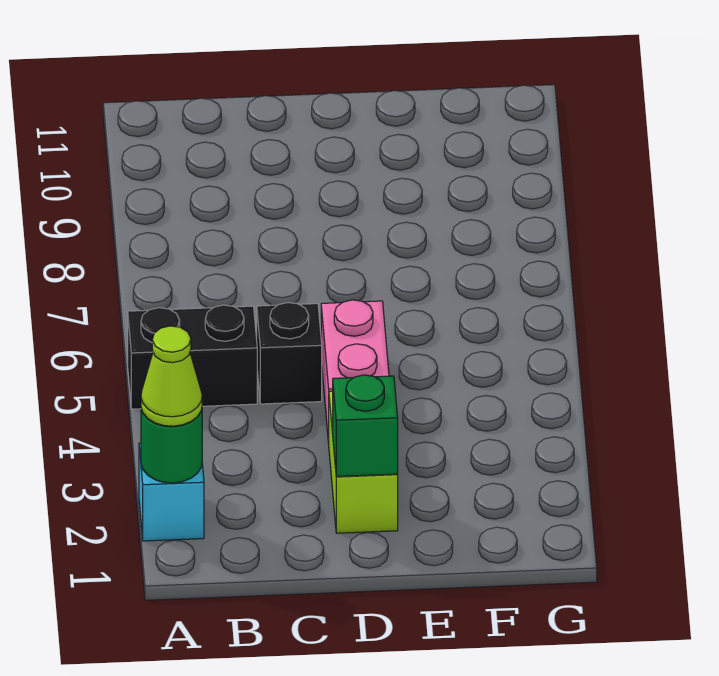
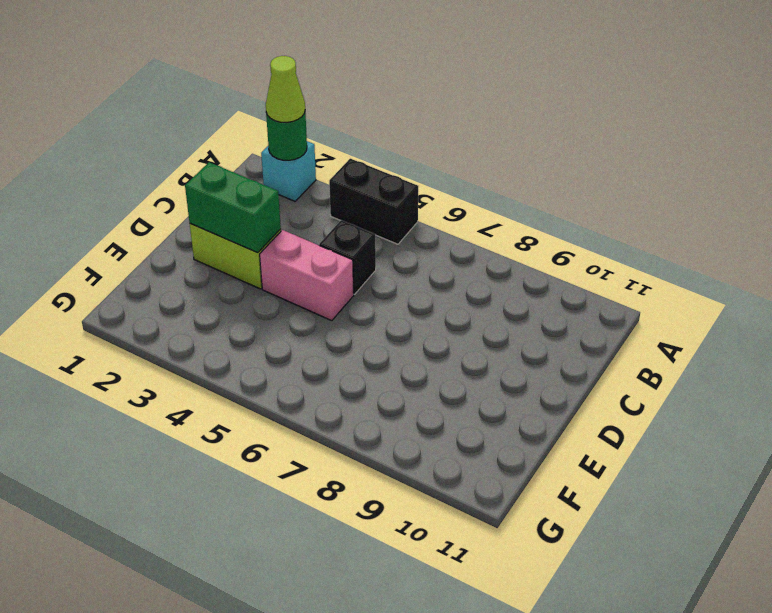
black brick A5:B5 level 1 -> black brick A4:A5 level 1
green brick D2 level 2 -> green brick D2:D3 level 2

